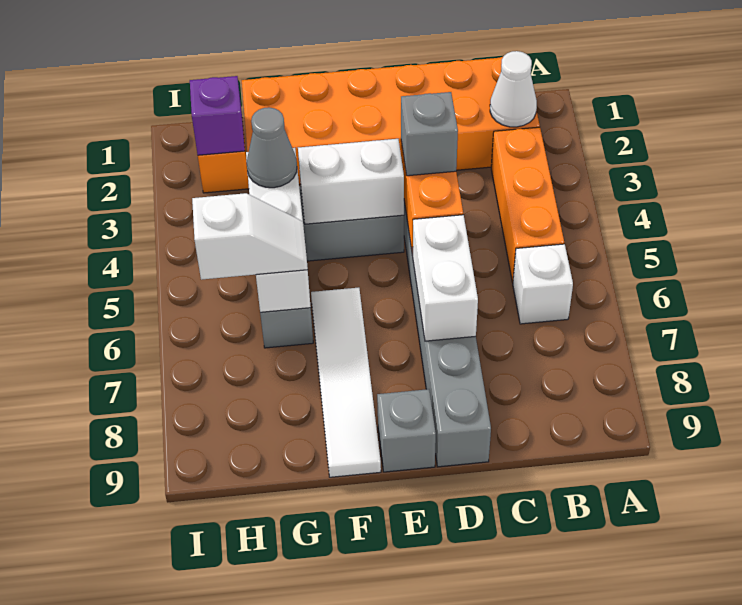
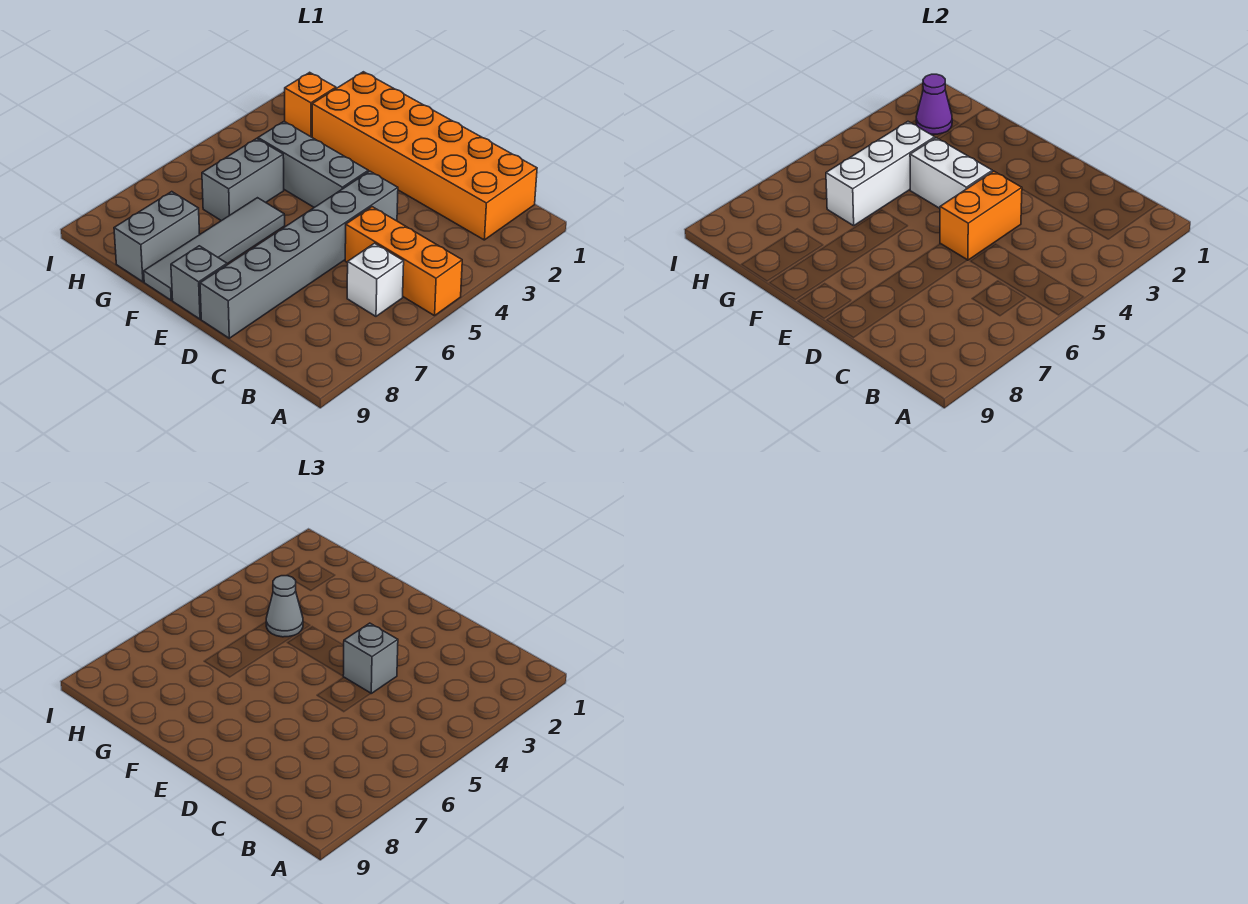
white cone B2 level 2 -> none
orange brick B3:B5 level 1 -> orange brick A5:C5 level 1
white brick D6:D7 level 2 -> none
white tile F6:F9 level 1 -> grey tile F6:F9 level 1
white slope G6:H6 level 3 top H -> none
none -> grey brick G8:G9 level 1
purple brick H2 level 2 -> purple cone H2 level 2

